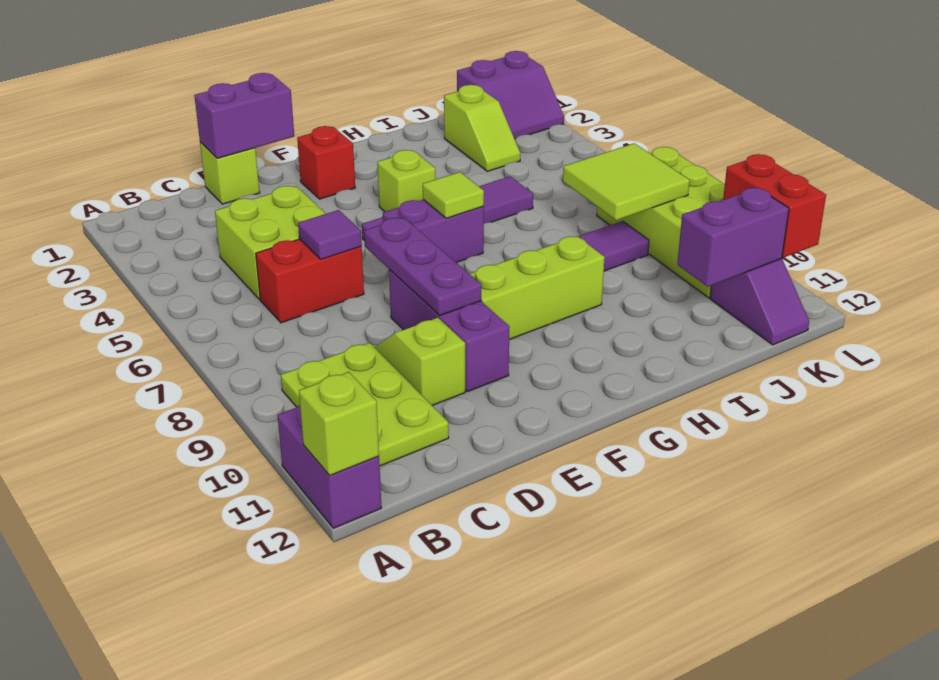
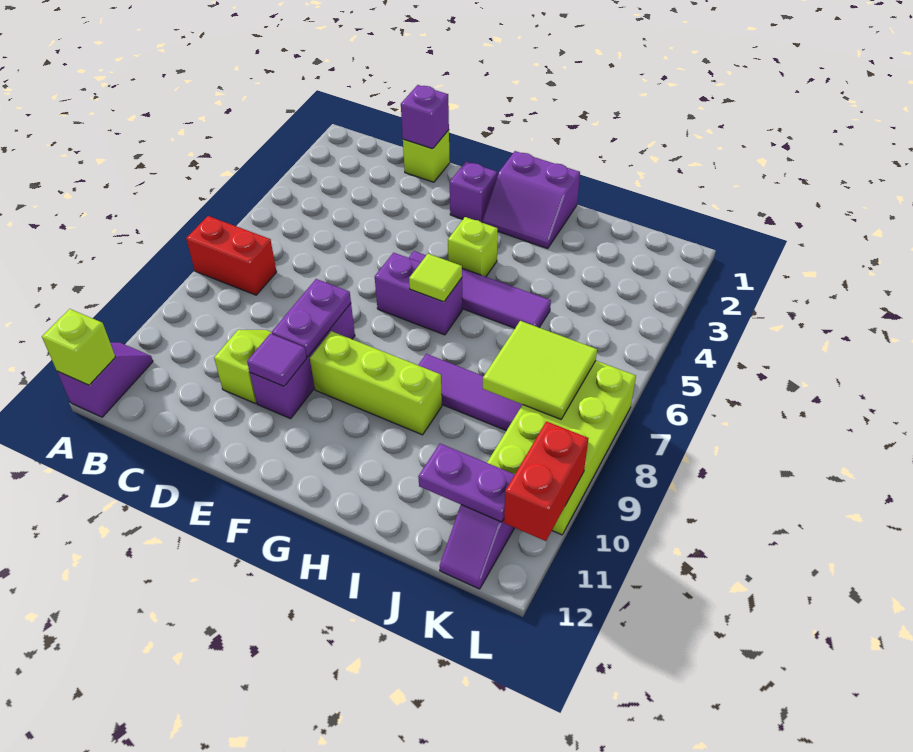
purple brick A11:A12 level 1 -> purple slope A11:A12 level 1 top 12
lime plate B9:C11 level 1 -> none
lime brick C4:D5 level 1 -> none
red brick C6:D6 level 1 -> red brick A7:B7 level 1
purple brick D1:E1 level 2 -> purple brick D1 level 2
purple tile D6 level 2 -> purple tile E10 level 2
purple plate E7:E9 level 2 -> purple plate E8:E9 level 2
red brick F2 level 1 -> purple brick F2 level 1
lime slope J2:J3 level 1 top 2 -> none
purple brick J11:K11 level 2 -> purple plate J11:K11 level 2
purple slope K1:L2 level 1 top 1 -> purple slope G1:H2 level 1 top 1

